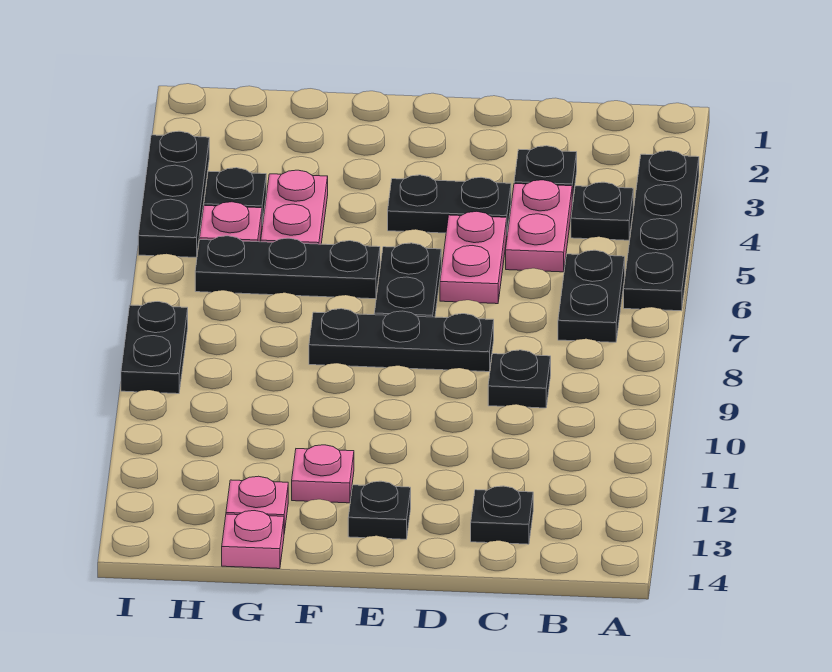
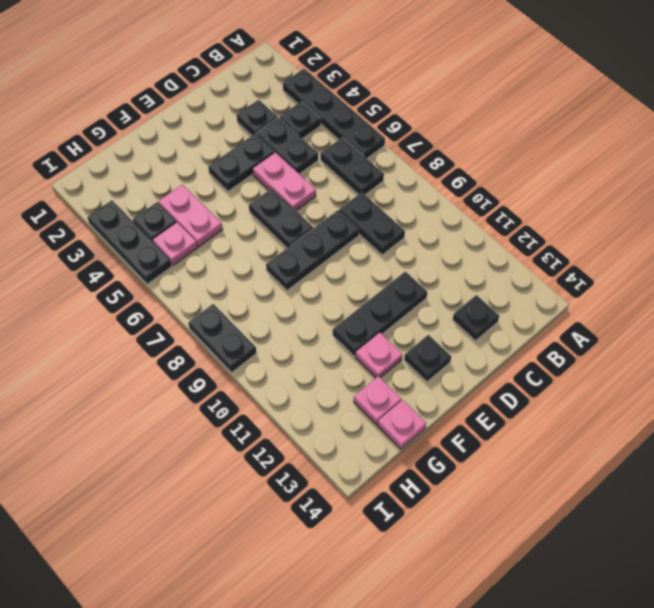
pink plate C4:C5 level 1 -> black plate C4:C5 level 1
black plate C9 level 1 -> black plate C8:C9 level 1
black plate F6:H6 level 1 -> black plate D11:F11 level 1

